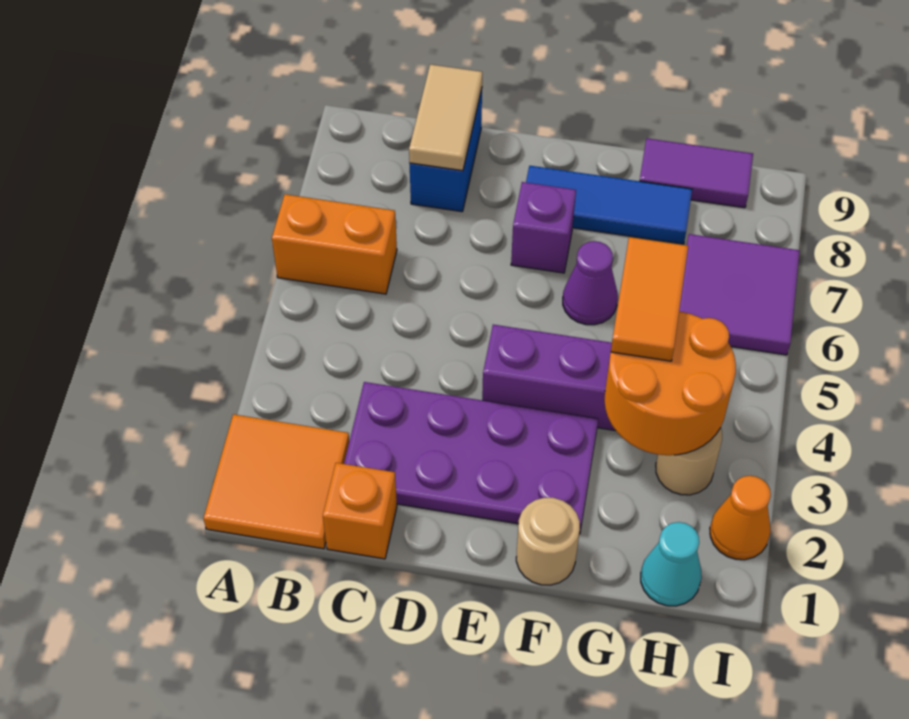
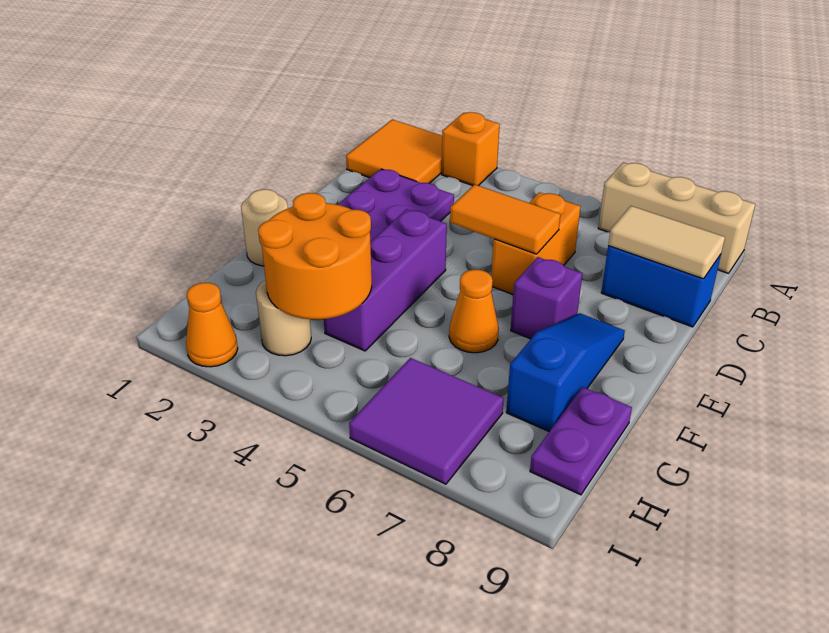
orange brick A6:B6 level 1 -> orange brick C6:D6 level 1
none -> tan brick A7:A9 level 1
orange brick C1 level 1 -> orange brick A3 level 1
blue tile E8:G8 level 1 -> blue slope E8:G8 level 1 top G
purple cone F6 level 1 -> orange cone F6 level 1
orange tile G4:G5 level 3 -> orange tile D5:D6 level 2
purple tile G9:H9 level 1 -> purple plate G9:H9 level 1
cyan cone H1 level 1 -> none

